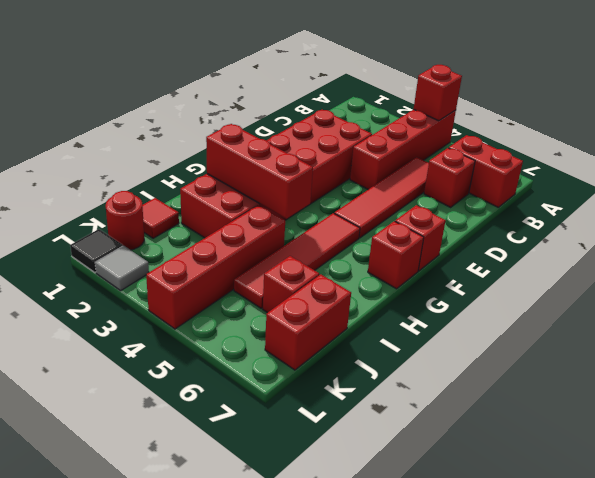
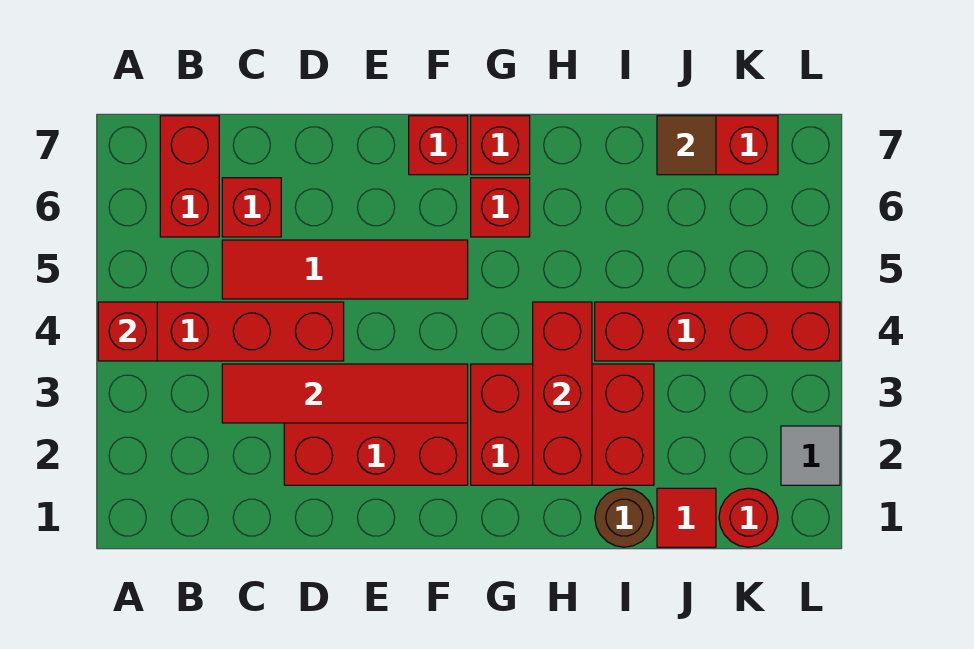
red tile G5:J5 level 1 -> red tile C3:F3 level 2
none -> brown round brick I1 level 1
red brick J6 level 1 -> red brick G6 level 1
none -> brown tile J7 level 2
black tile L1 level 1 -> none

